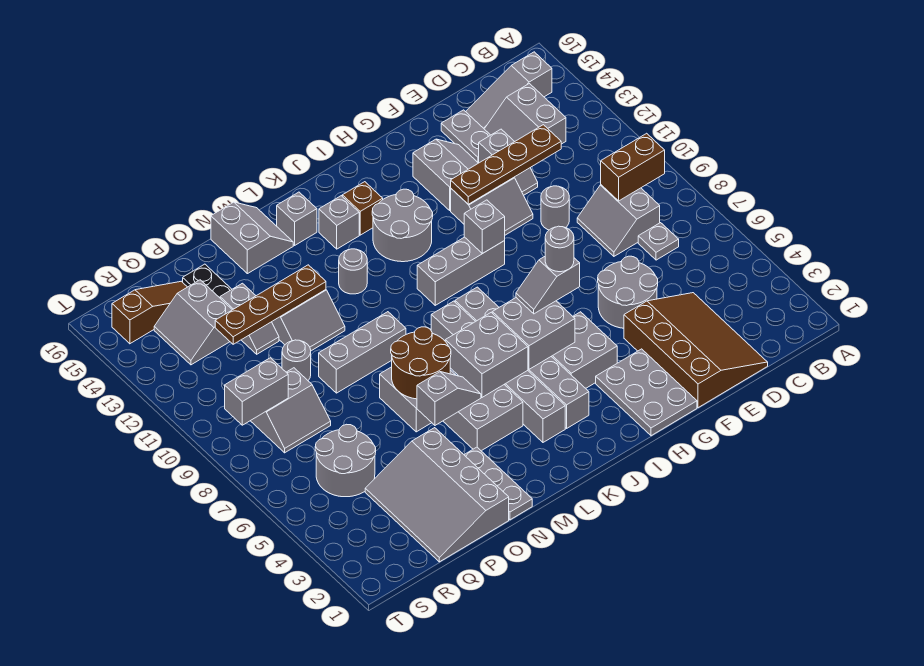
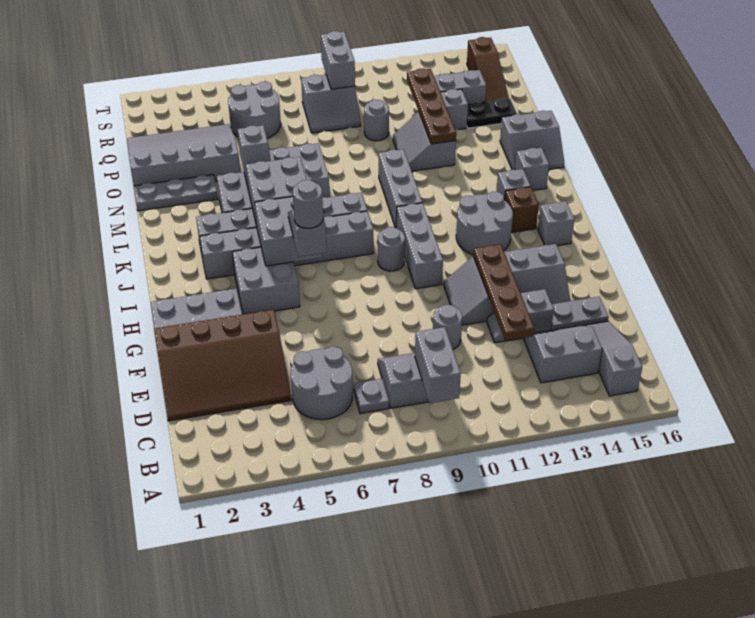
brown brick B9:C9 level 2 -> grey brick B9:C9 level 2
grey round brick E5:F6 level 1 -> grey round brick C5:D6 level 1
grey brick H10 level 2 -> grey brick I15 level 1
grey round brick L12 level 1 -> grey round brick I9 level 1
brown round brick M6:N7 level 2 -> none
grey brick M9:O9 level 1 -> grey brick K10:M10 level 1
grey slope Q8:R9 level 1 top 9 -> grey slope Q8:R9 level 1 top R

